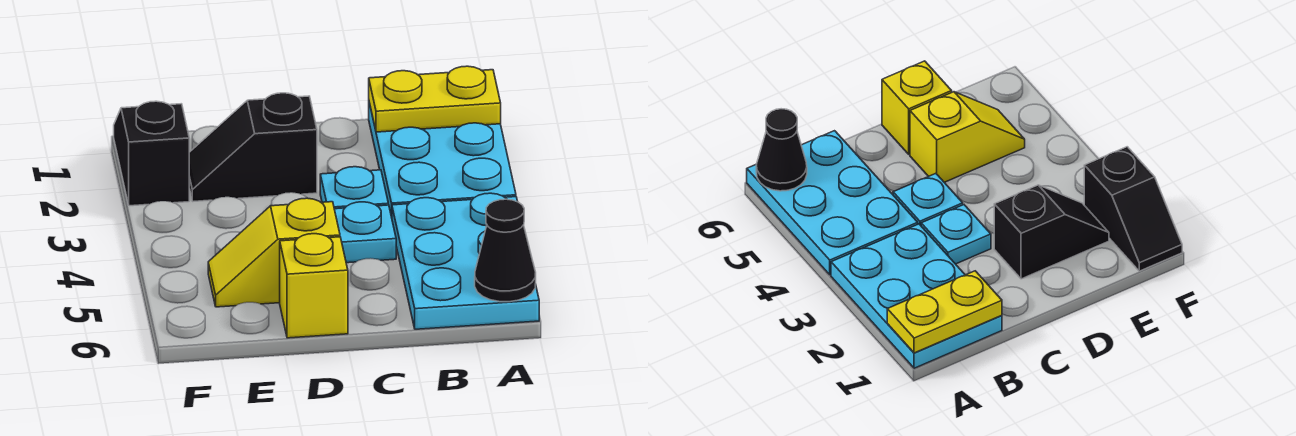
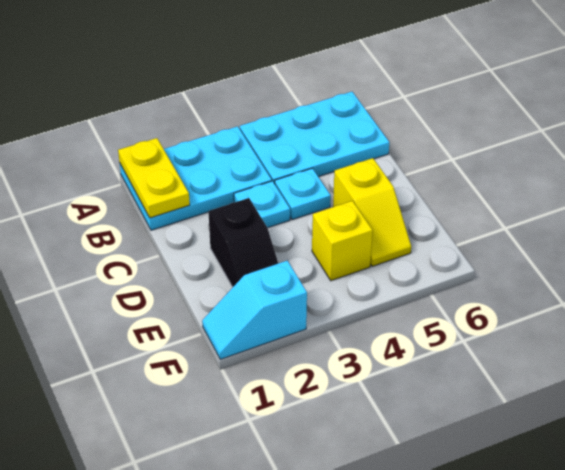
black cone A6 level 2 -> none
yellow brick D6 level 1 -> yellow brick E4 level 1
black slope F1:F2 level 1 top 2 -> cyan slope F1:F2 level 1 top 2

